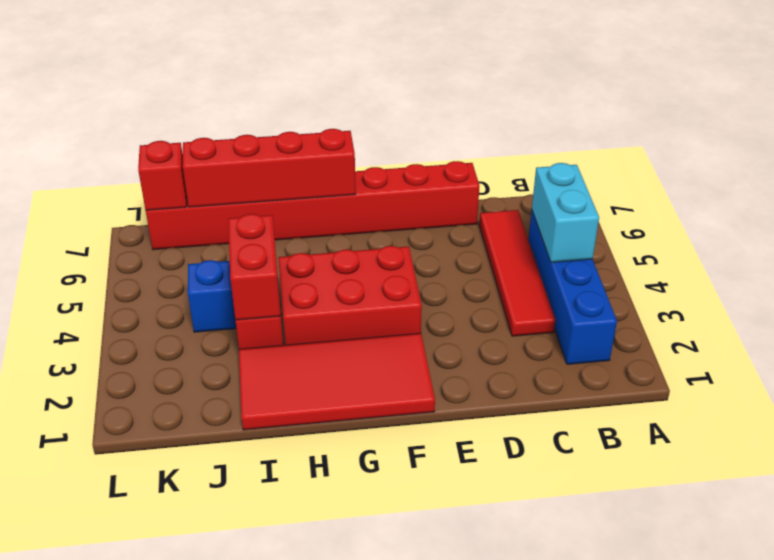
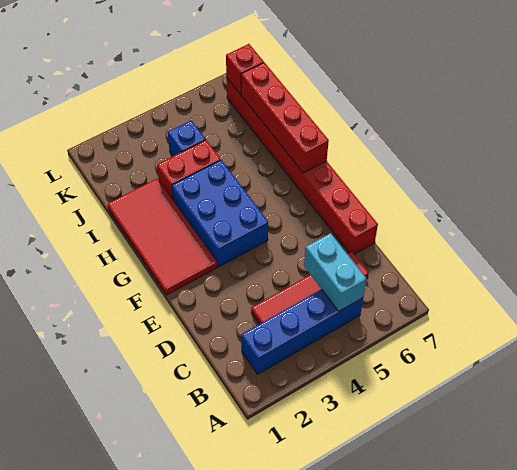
cyan brick B4:B5 level 2 -> cyan brick B5:C5 level 2
red brick F3:H4 level 1 -> blue brick F3:H4 level 1
red brick I3:I4 level 2 -> none

